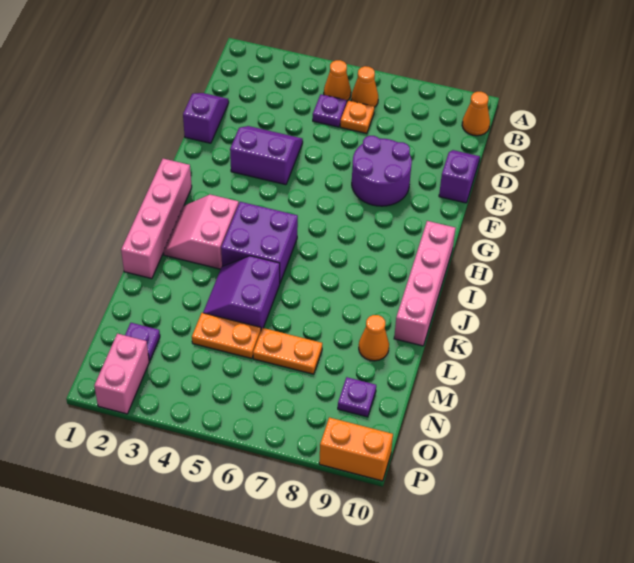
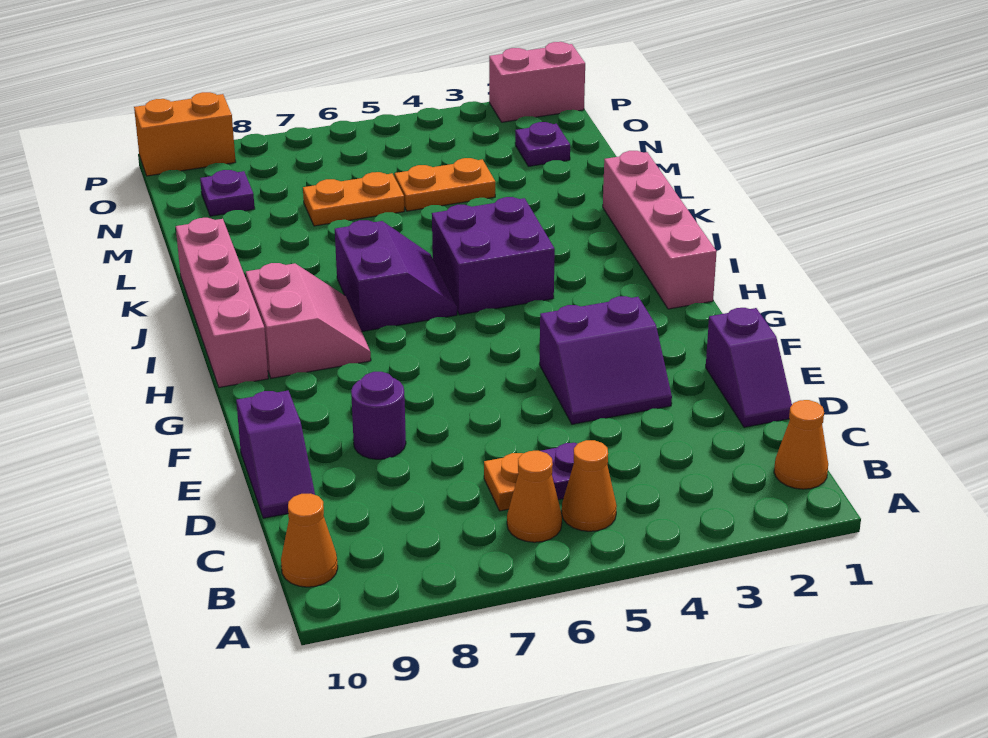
purple round brick E7:F8 level 1 -> purple round brick E8 level 1
pink slope I2:J3 level 1 top 3 -> pink slope H8:I9 level 1 top 9
purple slope K4:L5 level 1 top 5 -> purple slope I6:J7 level 1 top 7
orange cone L9 level 1 -> orange cone B1 level 1
pink brick O2:P2 level 1 -> pink brick P1:P2 level 1

